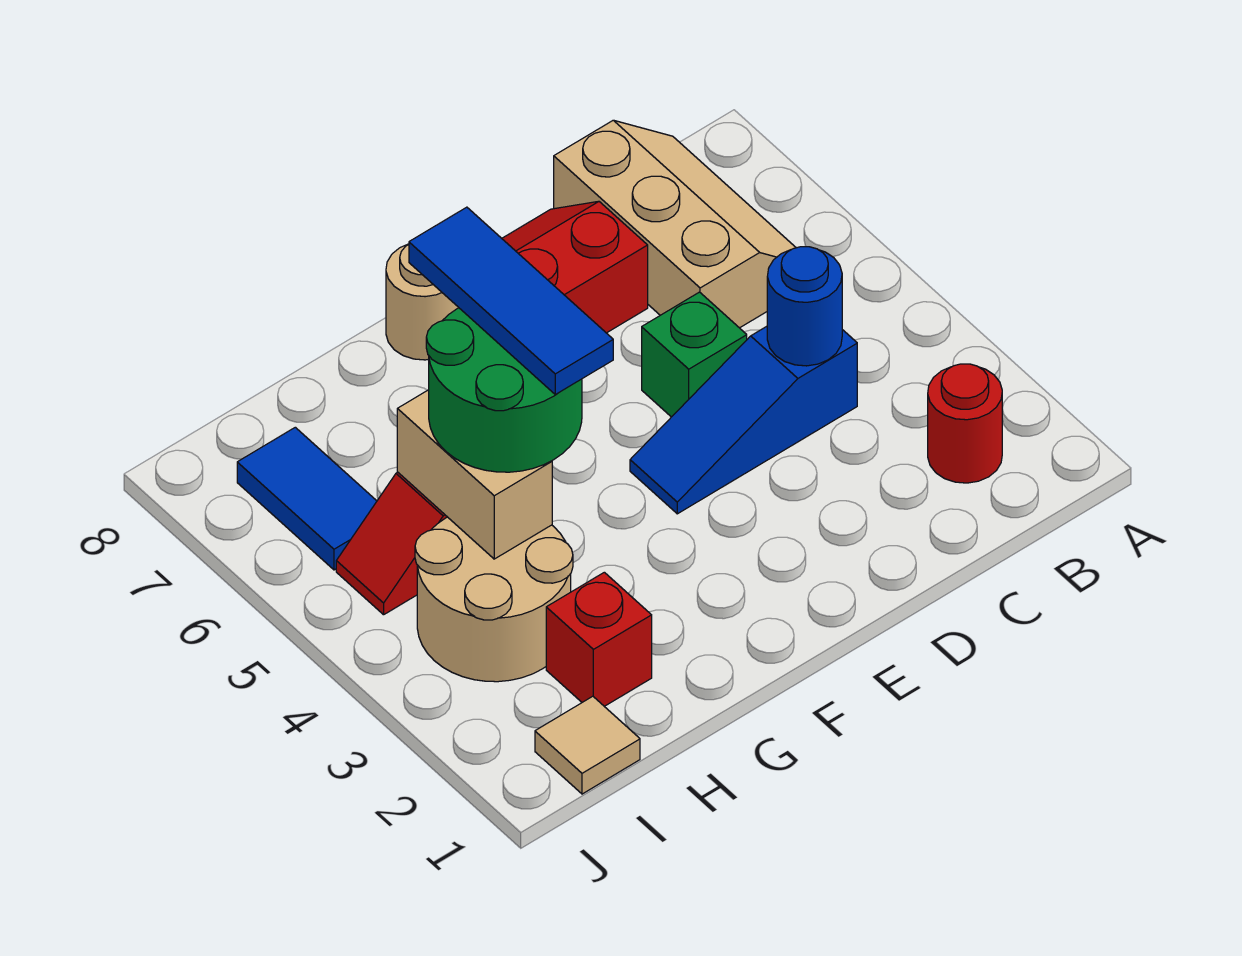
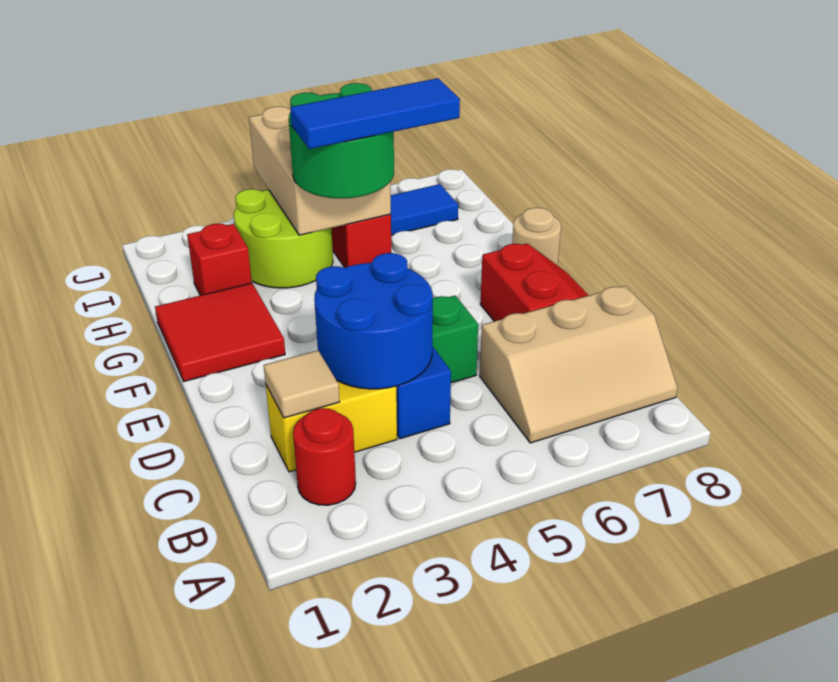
none -> yellow brick C2:C3 level 1
blue round brick C4 level 2 -> blue round brick C3:D4 level 2
none -> red tile F1:G2 level 1
tan round brick H3:I4 level 1 -> lime round brick H3:I4 level 1
tan brick H4:H5 level 2 -> tan brick H4:J5 level 2
tan tile I1 level 1 -> tan tile C2 level 2

